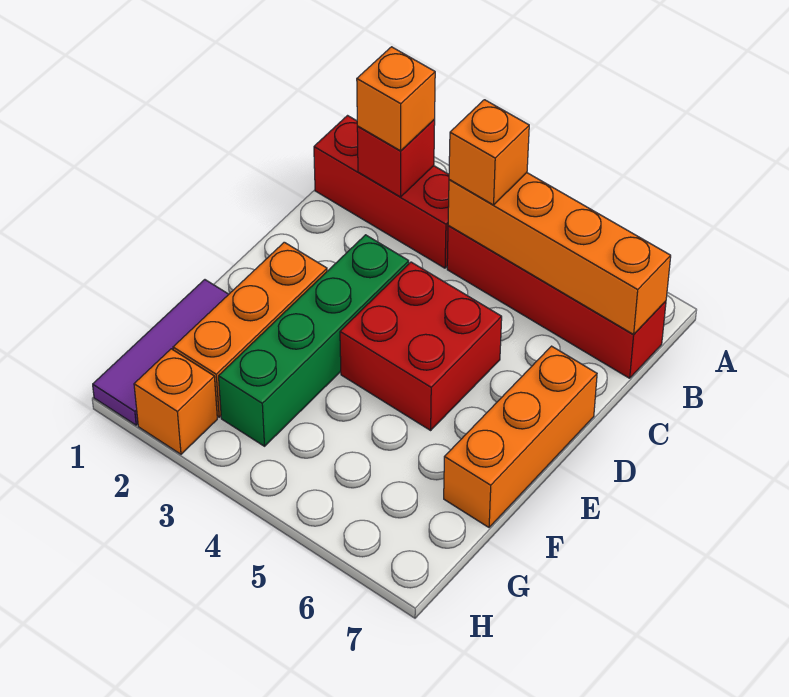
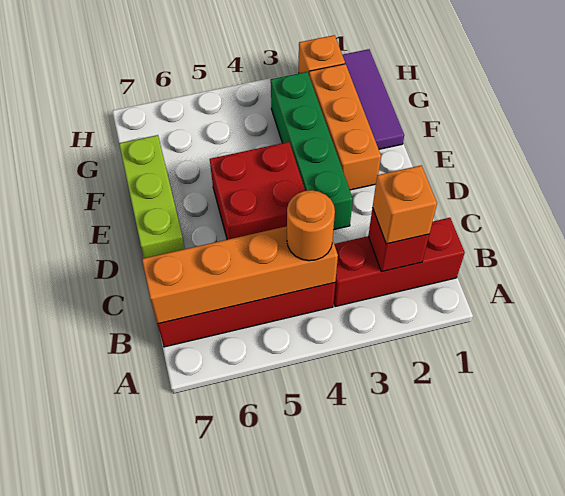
orange brick B4 level 3 -> orange round brick B4 level 3
orange brick D7:F7 level 1 -> lime brick D7:F7 level 1

